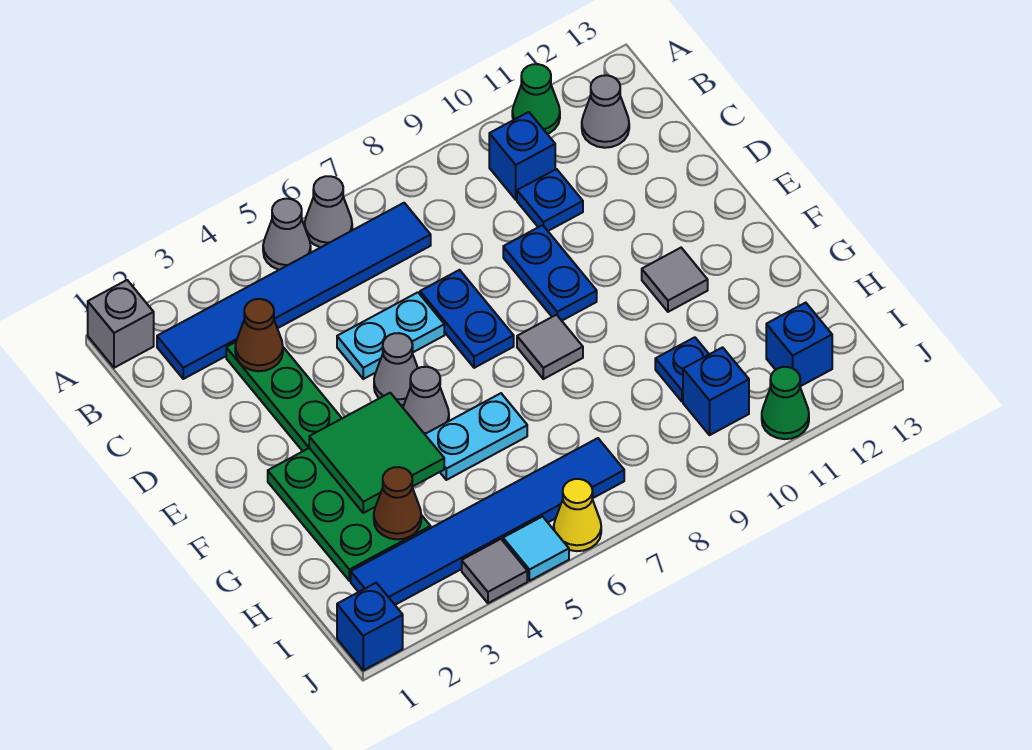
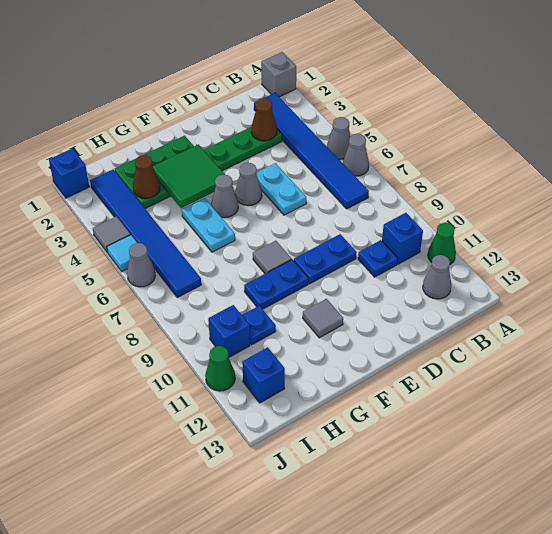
blue plate D7:E7 level 1 -> blue plate F9:G9 level 1
yellow cone J6 level 1 -> grey cone J6 level 1

